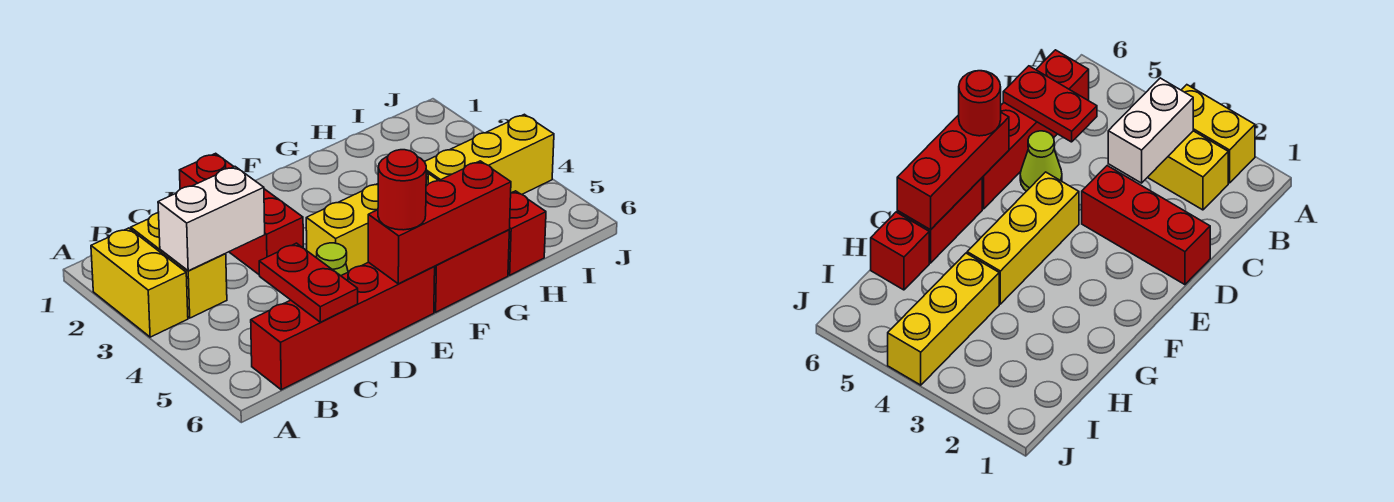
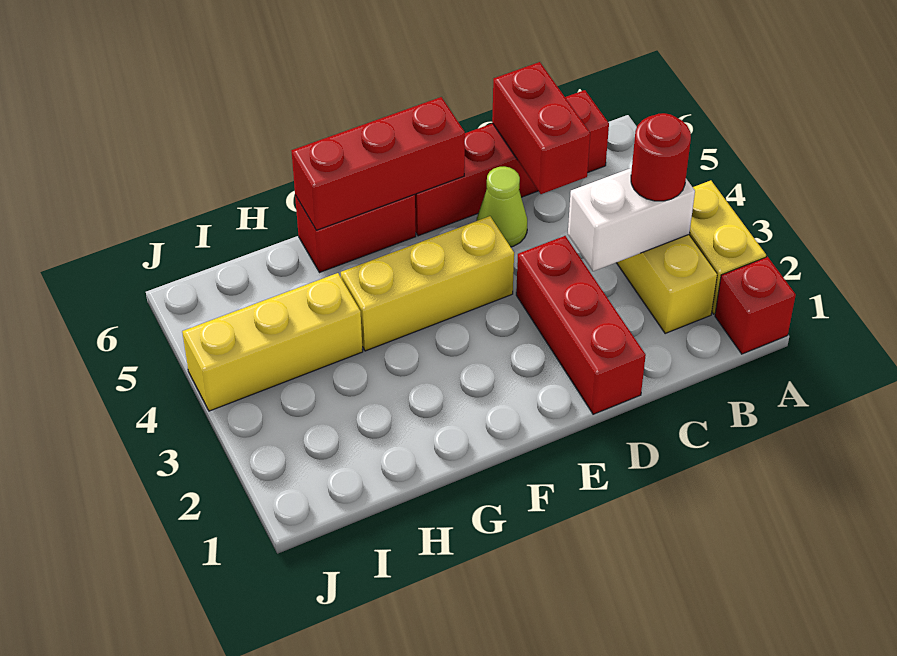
red plate C5:C6 level 2 -> red brick C5:C6 level 2
red round brick E6 level 3 -> red round brick B3 level 3
red brick H6 level 1 -> red brick A1 level 1

